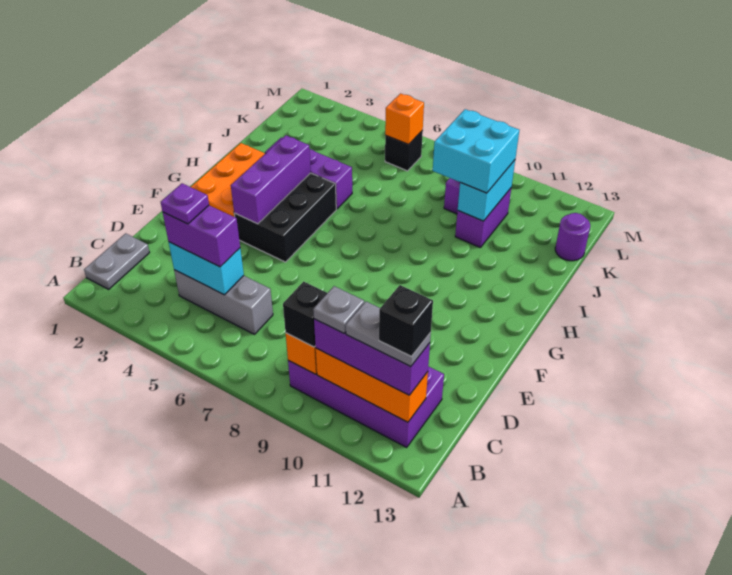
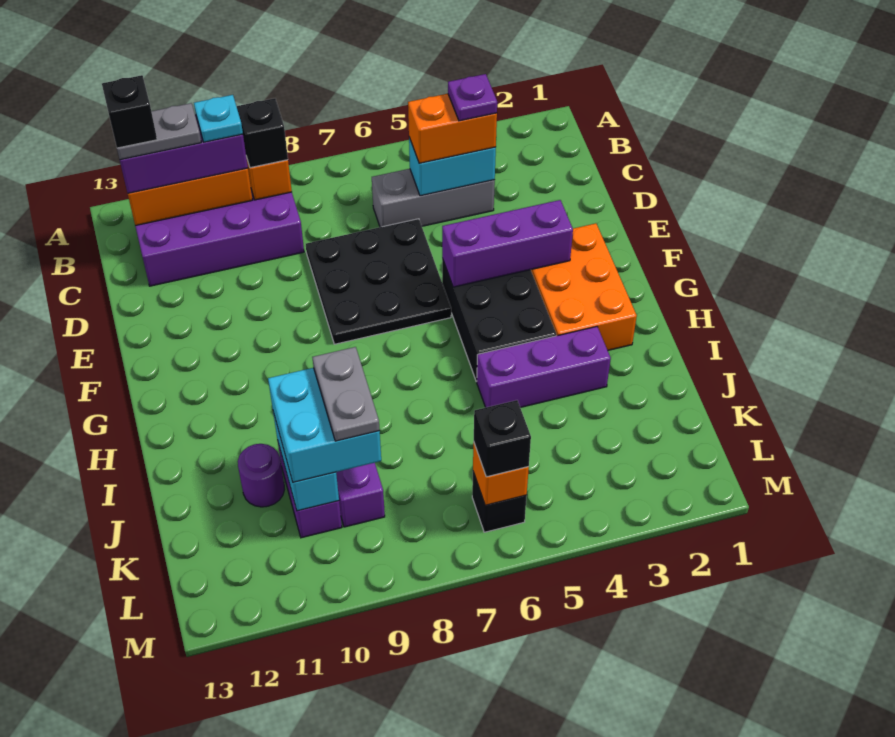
grey plate B1:C1 level 1 -> grey plate J9:K9 level 4
grey plate B10 level 4 -> cyan plate B10 level 4
purple brick C4:C5 level 3 -> orange brick C4:C5 level 3
none -> black plate D6:F8 level 1
purple brick F4:H4 level 2 -> purple brick F3:F5 level 2
purple round brick K13 level 1 -> purple round brick J11 level 1
none -> black brick L6 level 3

